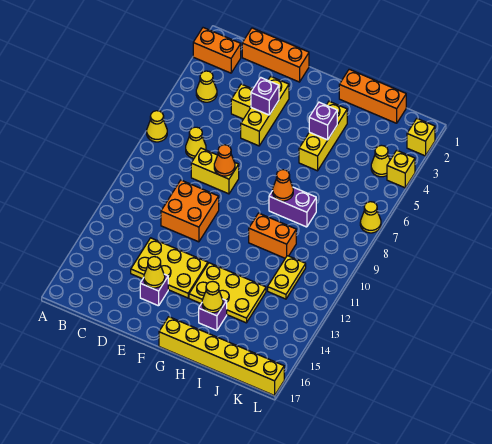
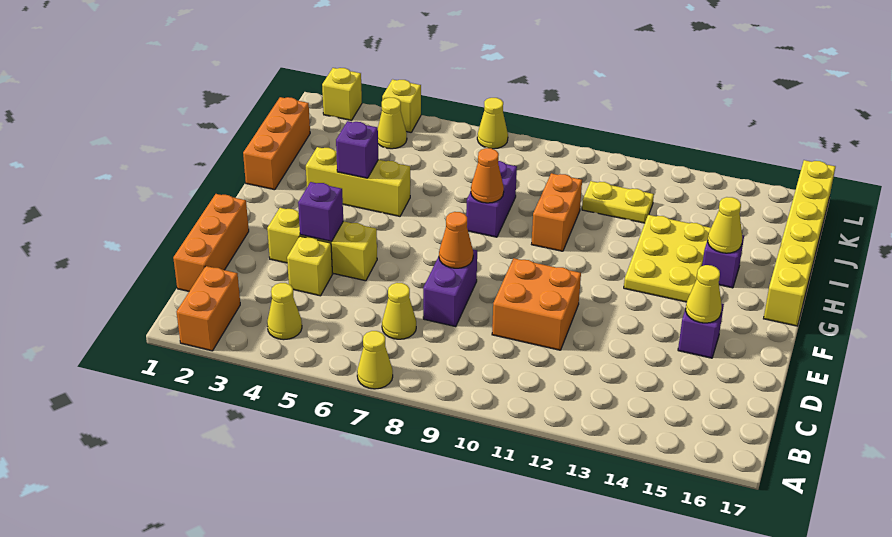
yellow brick D8:E8 level 1 -> purple brick D8:E8 level 1
yellow plate D13:F14 level 1 -> none

